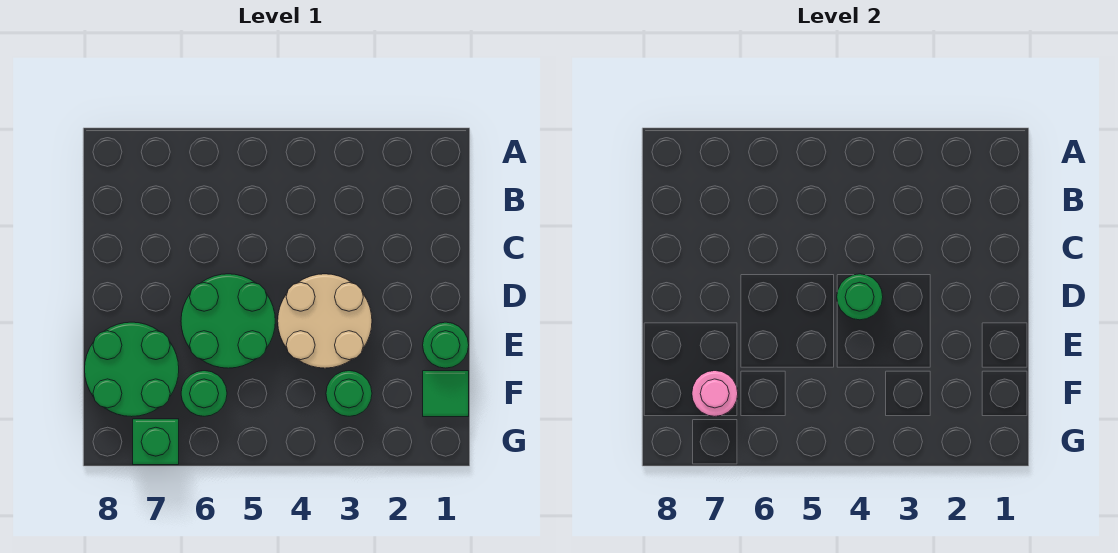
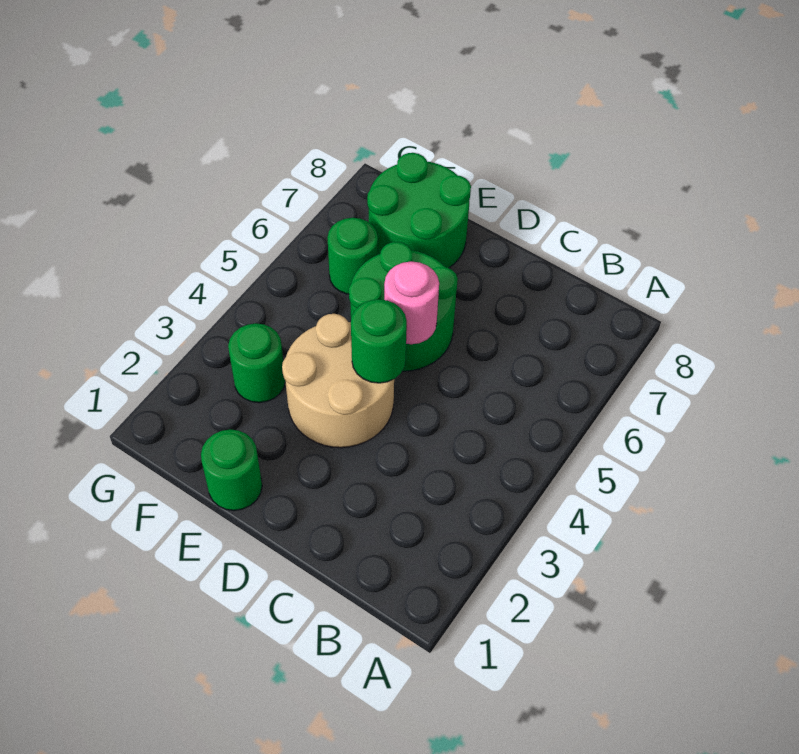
green tile F1 level 1 -> none
pink round brick F7 level 2 -> pink round brick D5 level 2
green brick G7 level 1 -> none

